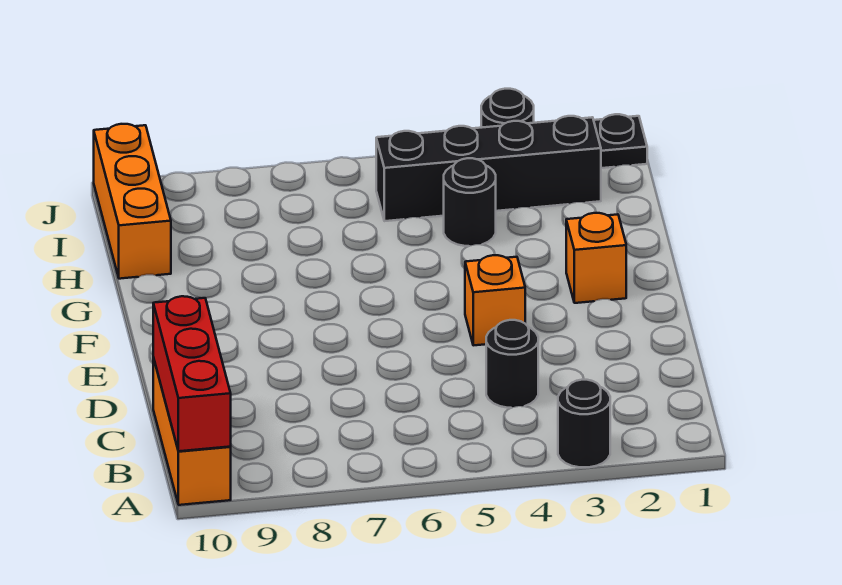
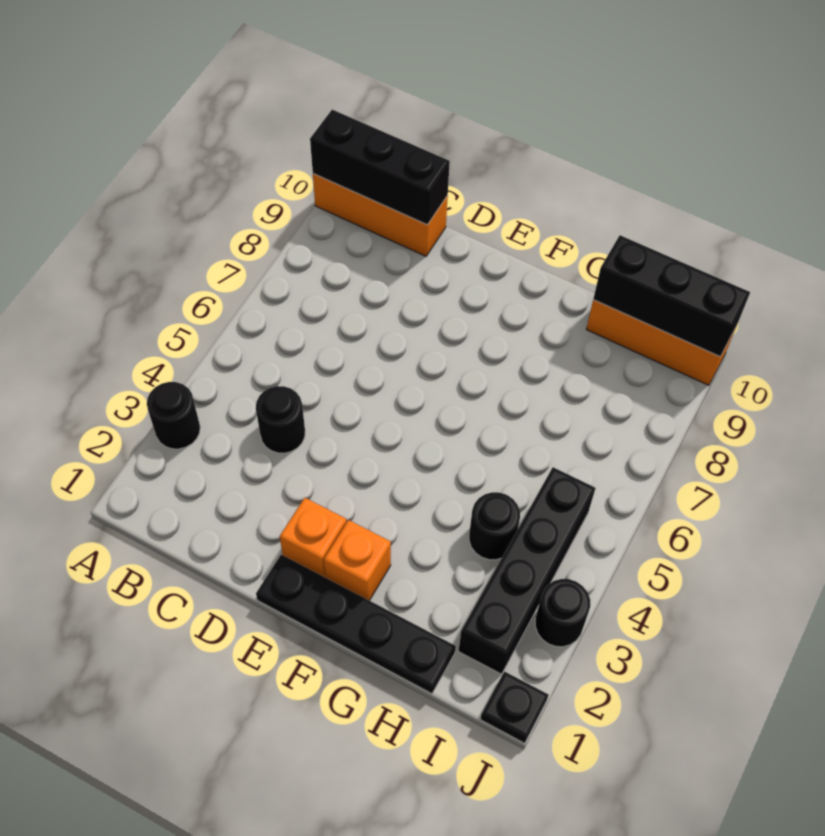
red brick A10:C10 level 2 -> black brick A10:C10 level 2
none -> black plate E1:H1 level 1
orange brick E4 level 1 -> orange brick E2 level 1
none -> black brick H10:J10 level 2

